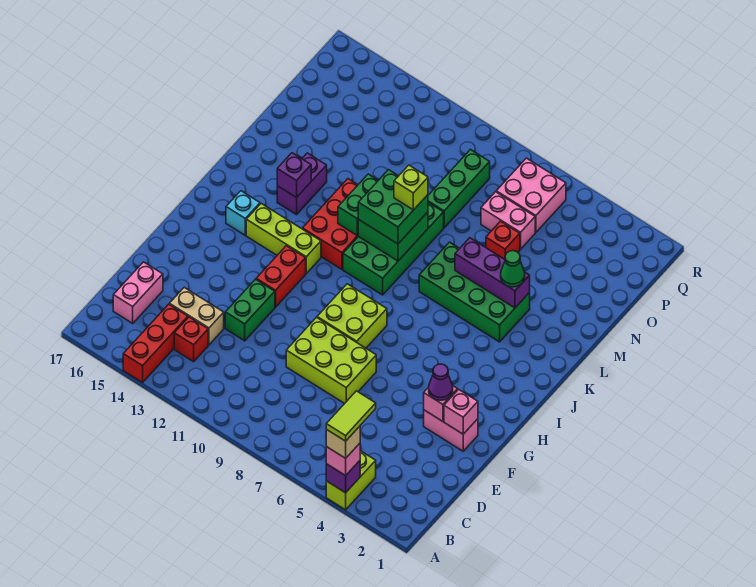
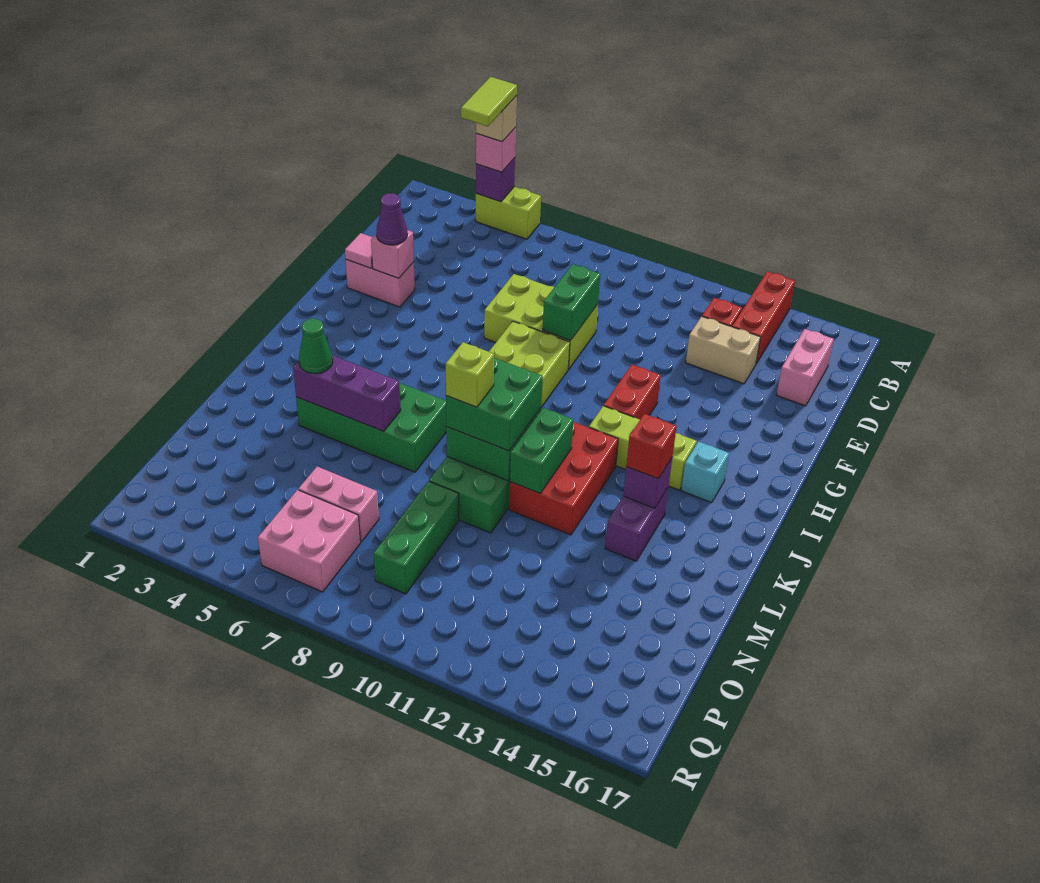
lime brick A4:B4 level 1 -> lime brick A4:A5 level 1
green brick E12:F12 level 1 -> green brick E9:F9 level 2
pink brick F2 level 2 -> pink tile F2 level 2
red brick N6 level 1 -> red brick K14 level 3

